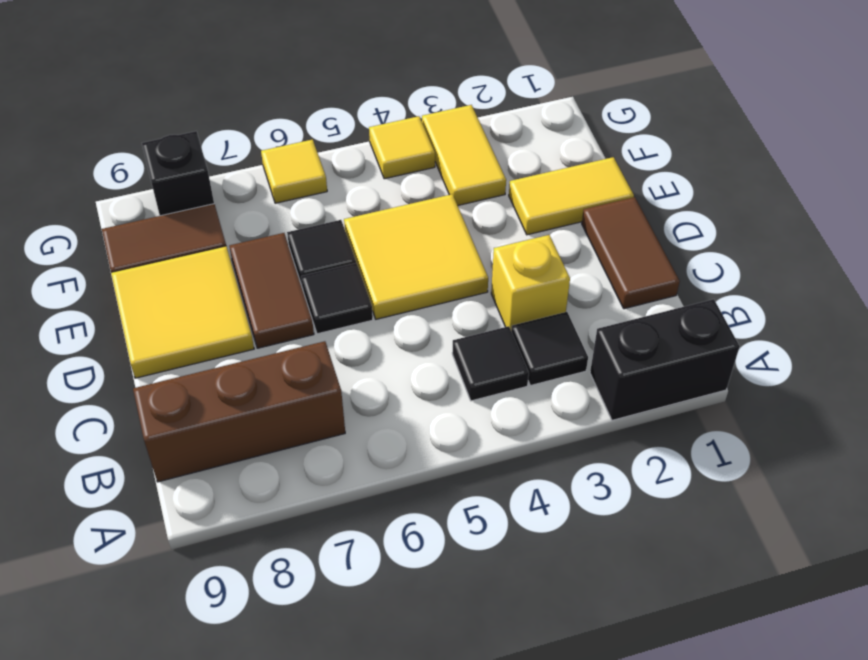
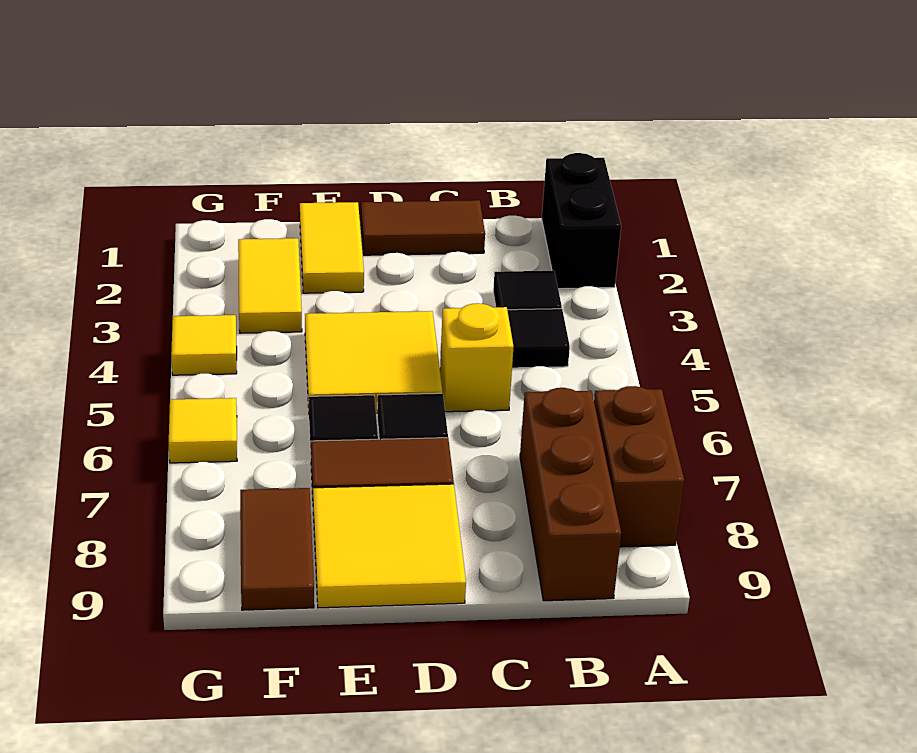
none -> brown brick A7:A8 level 1
yellow brick C3 level 1 -> yellow brick C5 level 1
yellow tile F3:G3 level 1 -> yellow tile F2:F3 level 1
black brick G8 level 1 -> none

